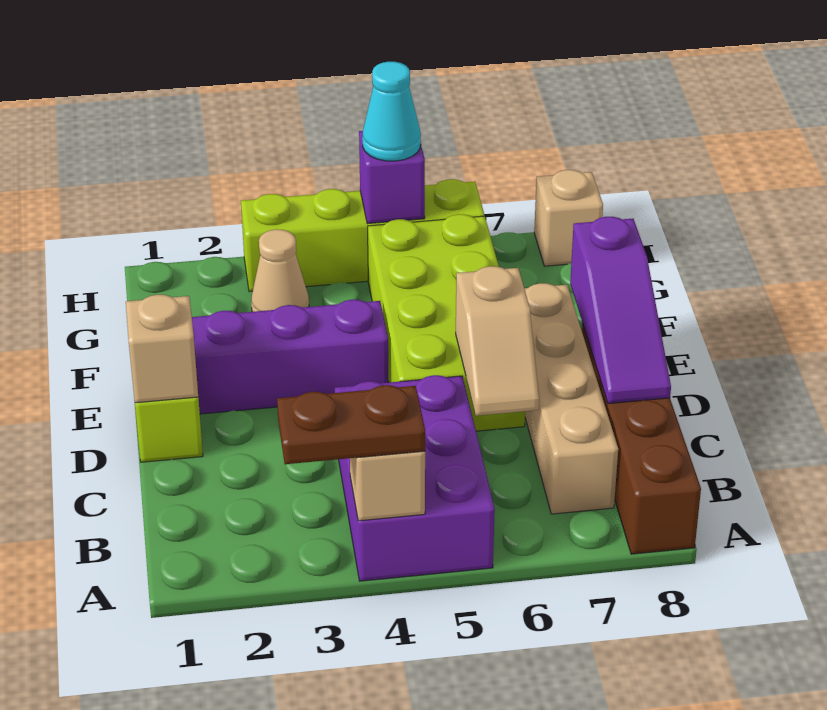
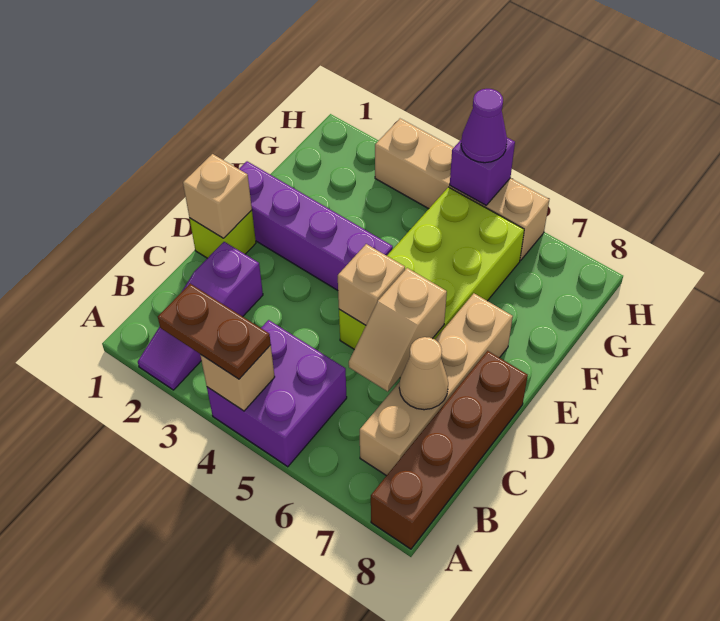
purple brick A4:C5 level 1 -> purple brick A4:B5 level 1
purple slope C8:E8 level 2 top E -> purple slope A2:C2 level 1 top C
tan cone G3 level 1 -> tan cone C7 level 2
lime brick H3:H6 level 1 -> tan brick H3:H6 level 1
cyan cone H5 level 3 -> purple cone H5 level 3
tan brick H8 level 1 -> tan brick D5 level 2

